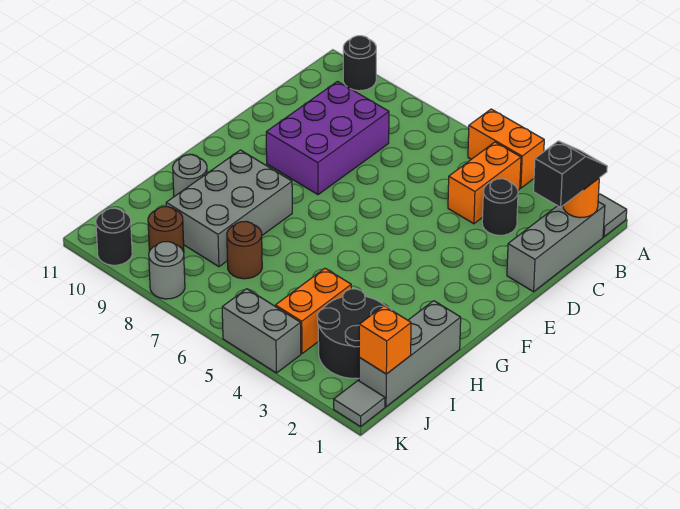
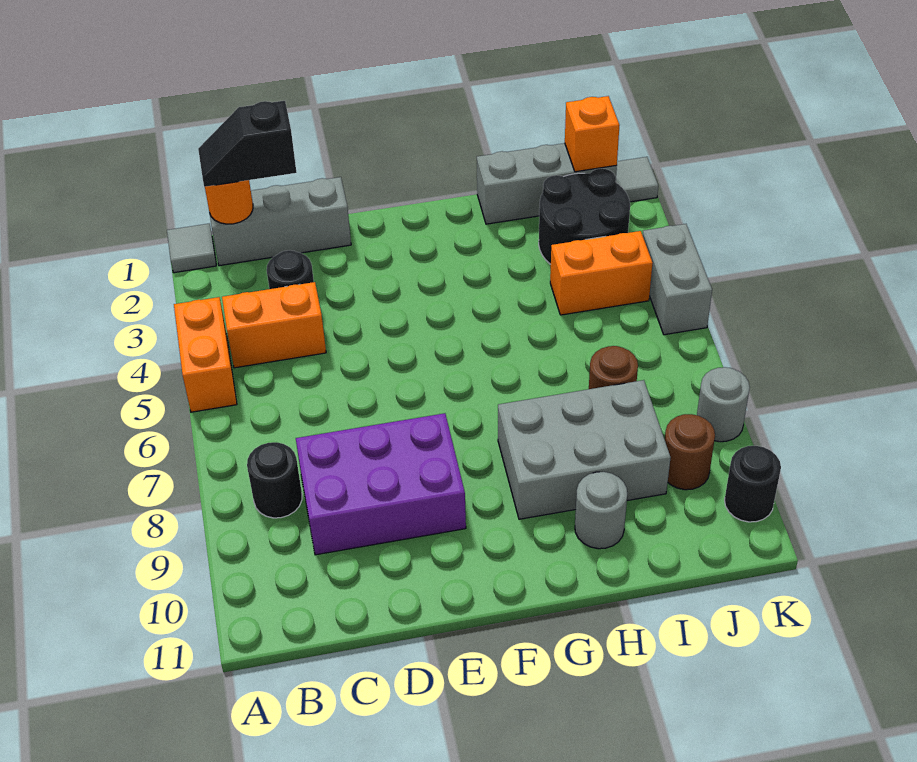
black round brick A10 level 1 -> black round brick B8 level 1

